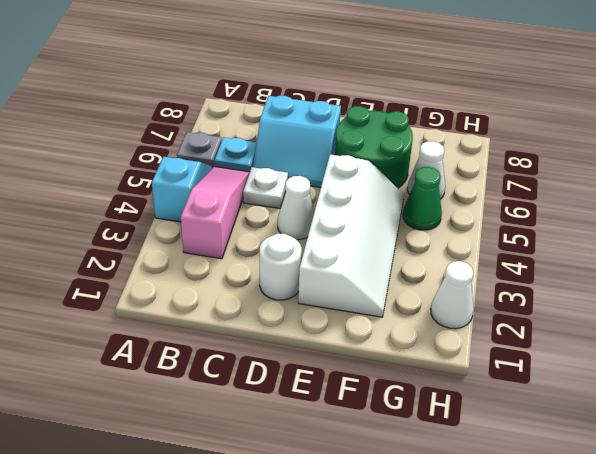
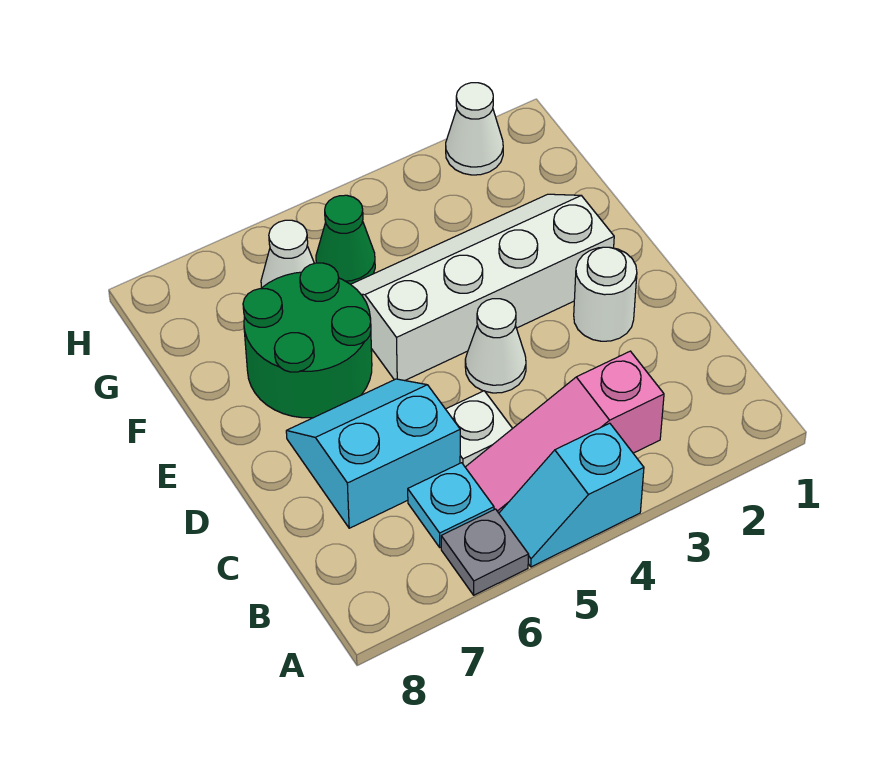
cyan slope C6:D7 level 1 top 7 -> cyan slope C6:D7 level 1 top C

